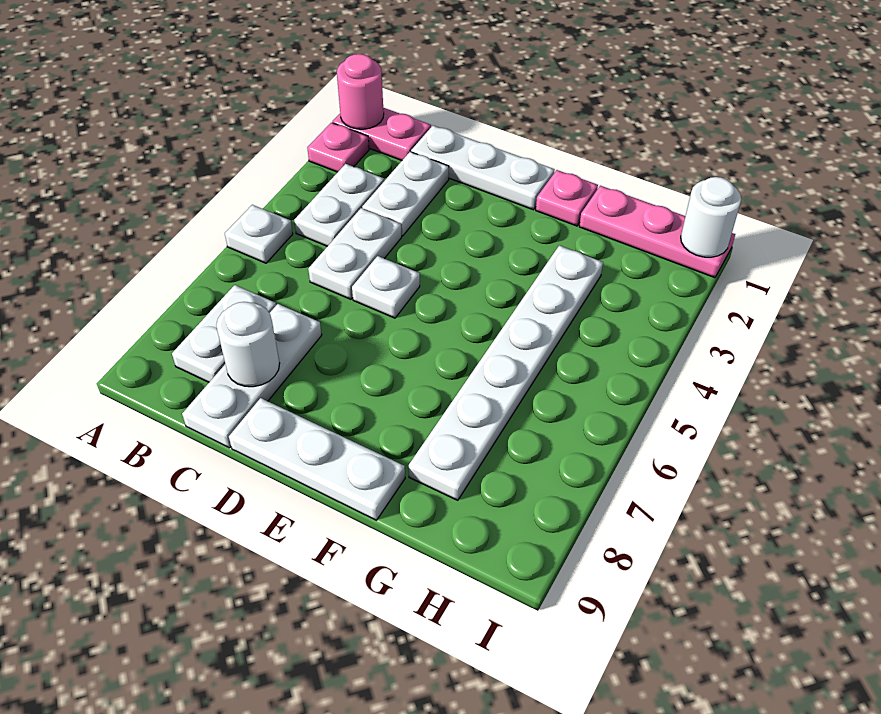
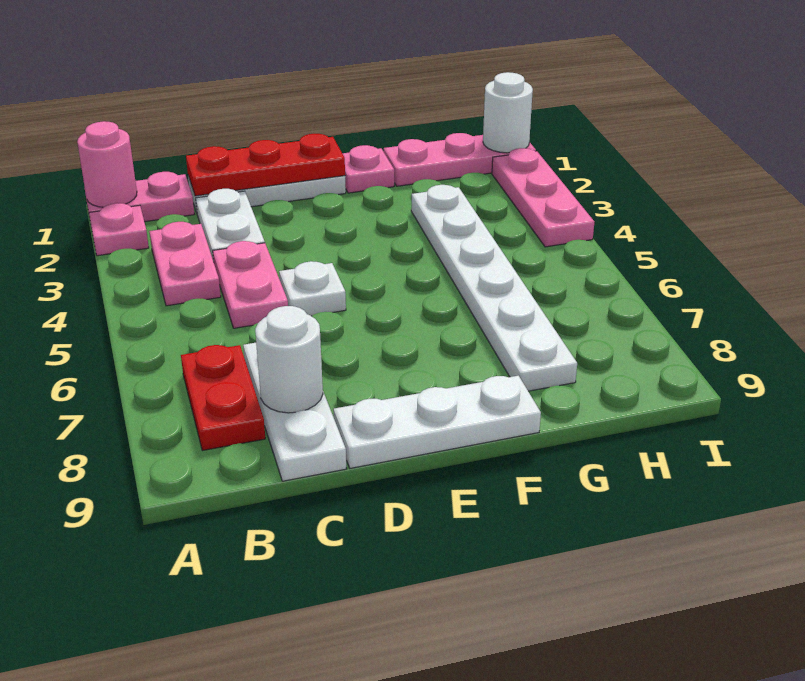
white plate A5 level 1 -> none
white plate B3:B4 level 1 -> pink plate B3:B4 level 1
white plate B7:B8 level 1 -> red plate B7:B8 level 1
none -> red plate C1:E1 level 2
white plate C4:C5 level 1 -> pink plate C4:C5 level 1
none -> pink plate I2:I4 level 1

